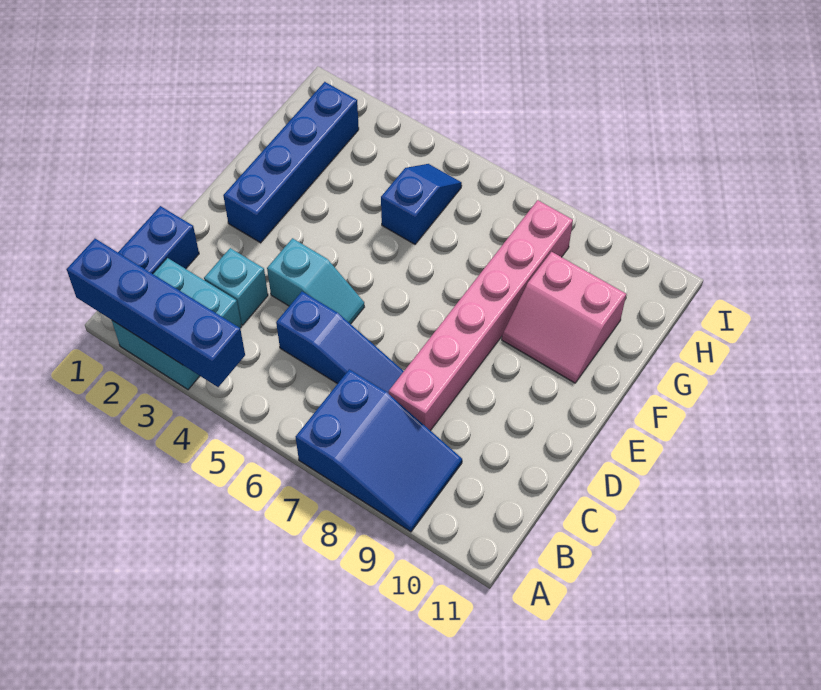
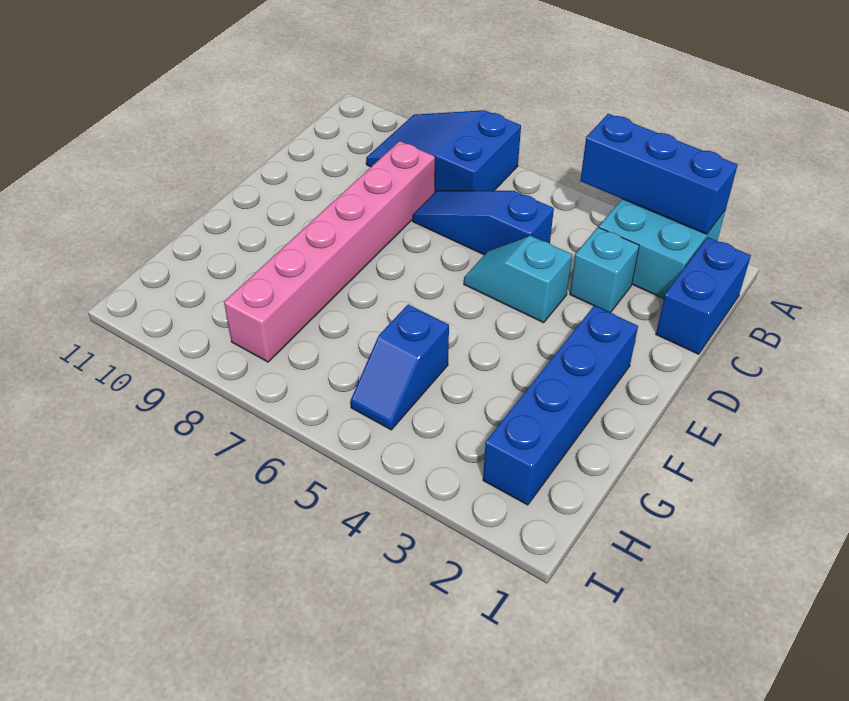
blue brick A1:A4 level 2 -> blue brick A2:A4 level 2
pink slope F9:G10 level 1 top G -> none

